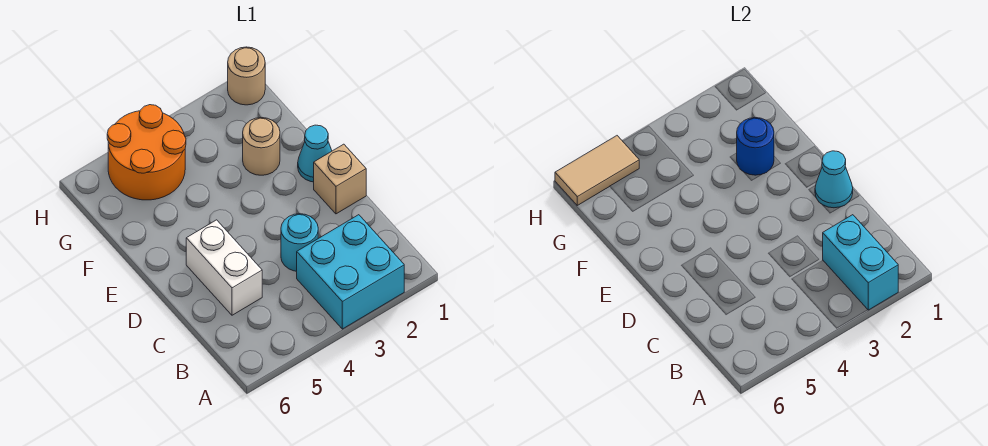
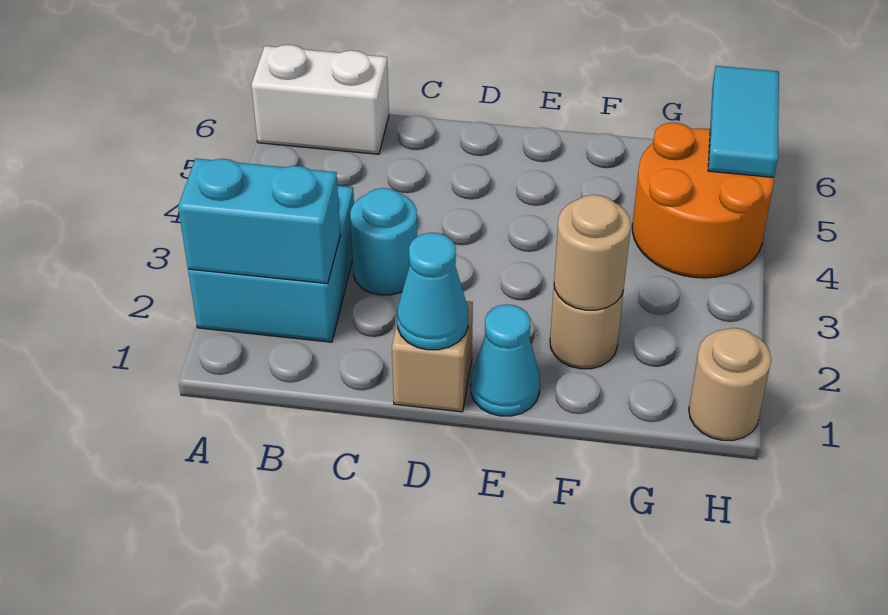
white brick C5:D5 level 1 -> white brick A6:B6 level 1
blue round brick F2 level 2 -> tan round brick F2 level 2
tan tile H5:H6 level 2 -> cyan tile H5:H6 level 2

